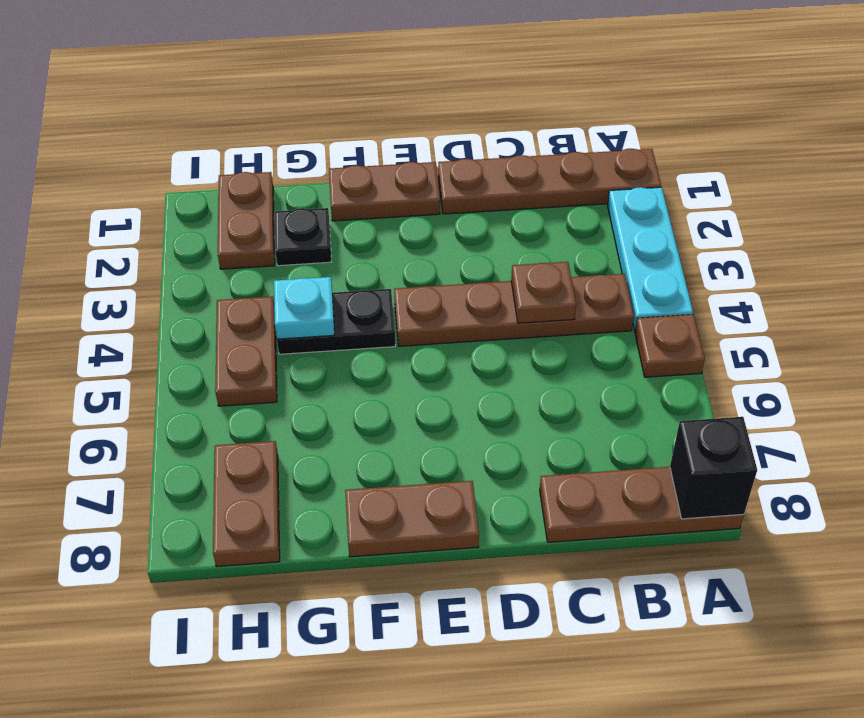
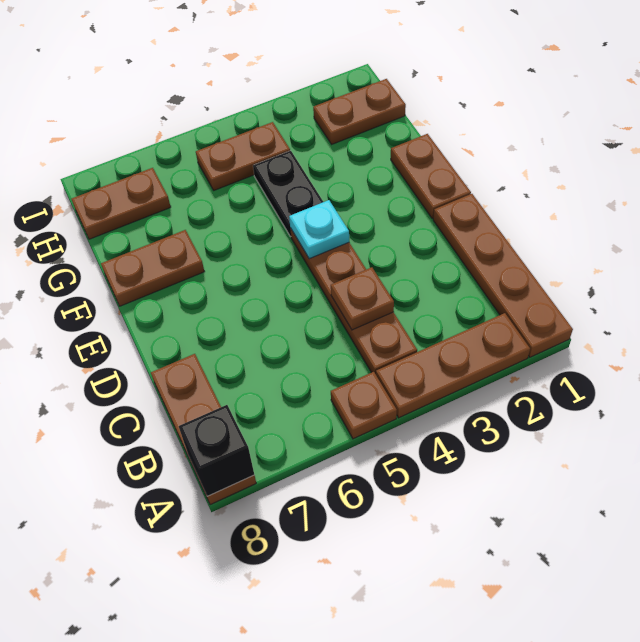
cyan plate A2:A4 level 1 -> brown plate A2:A4 level 1
brown plate E8:F8 level 1 -> brown plate F7:F8 level 1
black plate G2 level 1 -> none
cyan plate G4 level 2 -> cyan plate E4 level 2

